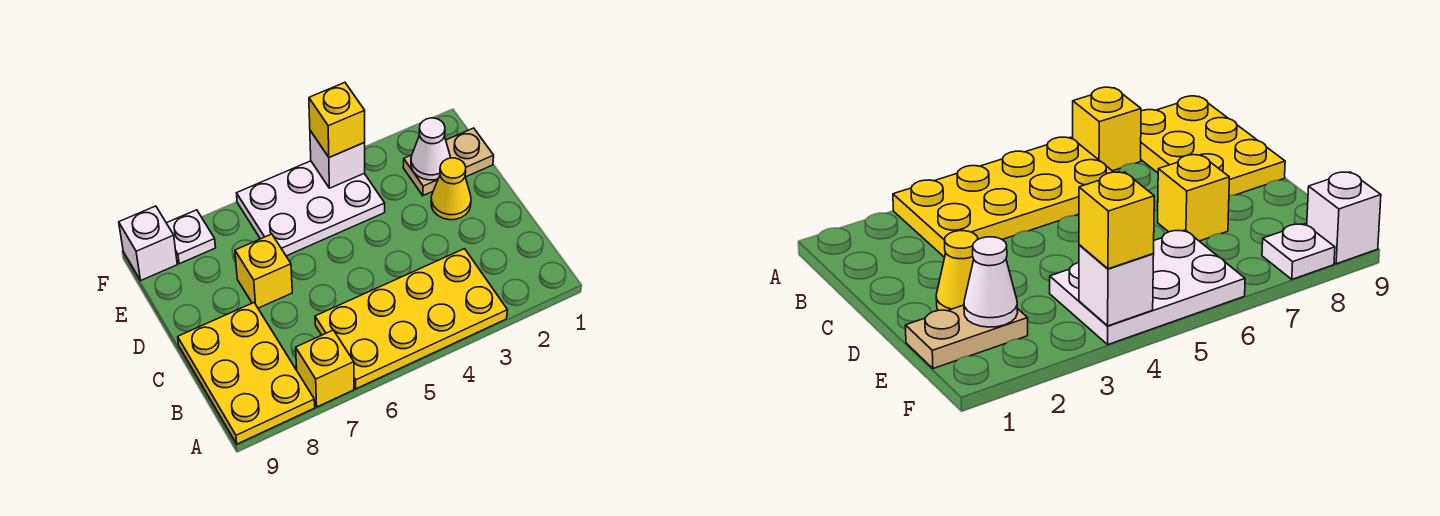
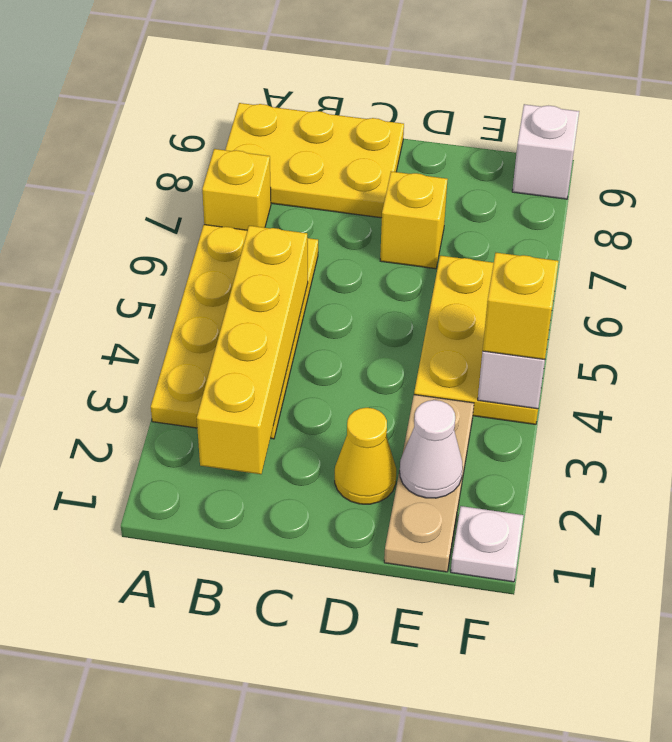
none -> yellow brick B2:B5 level 2
tan plate E1:E2 level 1 -> tan plate E1:E3 level 1
white plate E4:F6 level 1 -> yellow plate E4:F6 level 1
white plate F8 level 1 -> white plate F1 level 1

